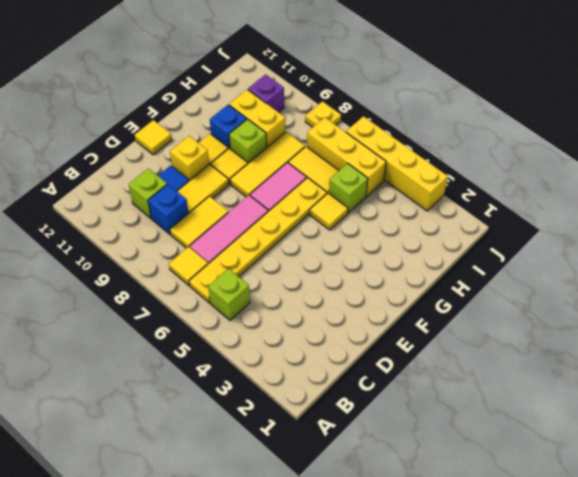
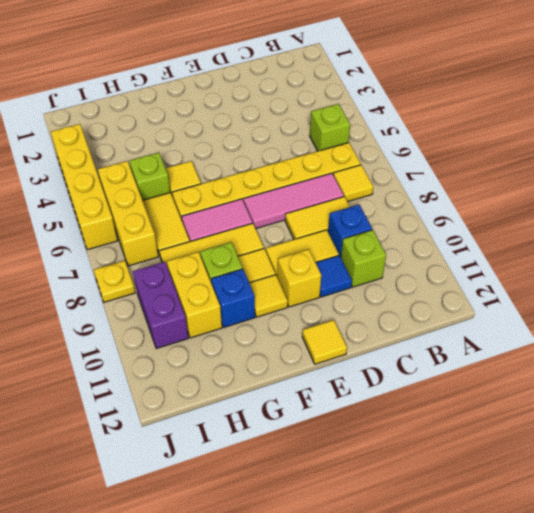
purple brick I10 level 1 -> purple brick I9:I10 level 1

